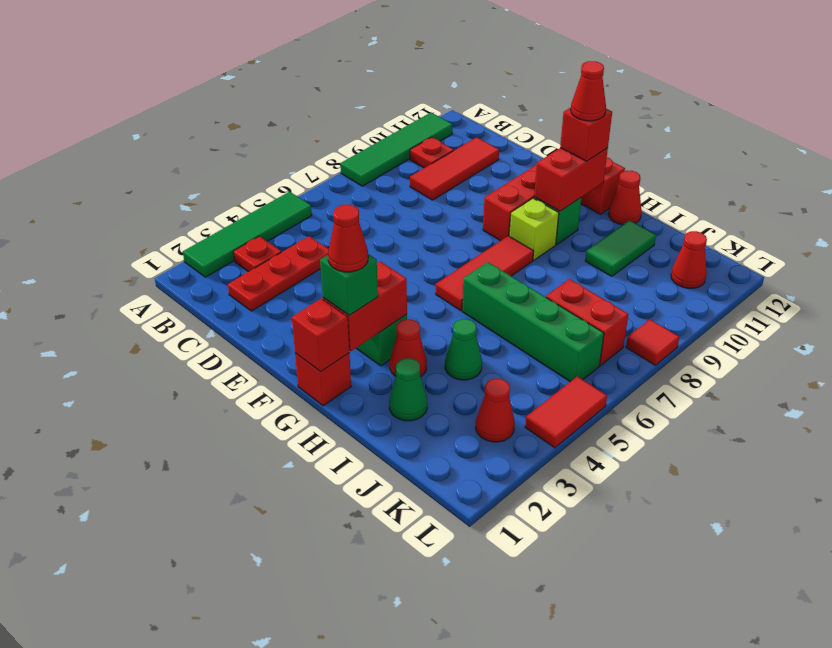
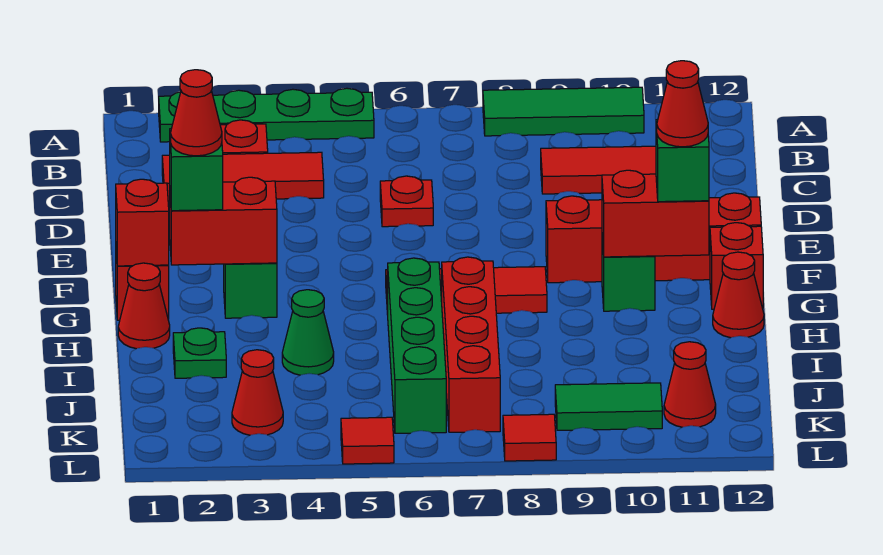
green tile A2:A5 level 1 -> green plate A2:A5 level 1
green tile A8:A11 level 1 -> green tile A8:A10 level 1
red plate B10 level 1 -> red plate D6 level 1
red plate C2:C4 level 1 -> red tile C2:C4 level 1
lime brick G9 level 1 -> none
red brick G11 level 3 -> green brick G11 level 3
red cone H3 level 1 -> red cone H1 level 1
green cone I2 level 1 -> green plate I2 level 1
green tile I10:I11 level 1 -> green tile K9:K10 level 1
red brick J7:K7 level 1 -> red brick H7:K7 level 1
red tile L4:L5 level 1 -> red tile L5 level 1

